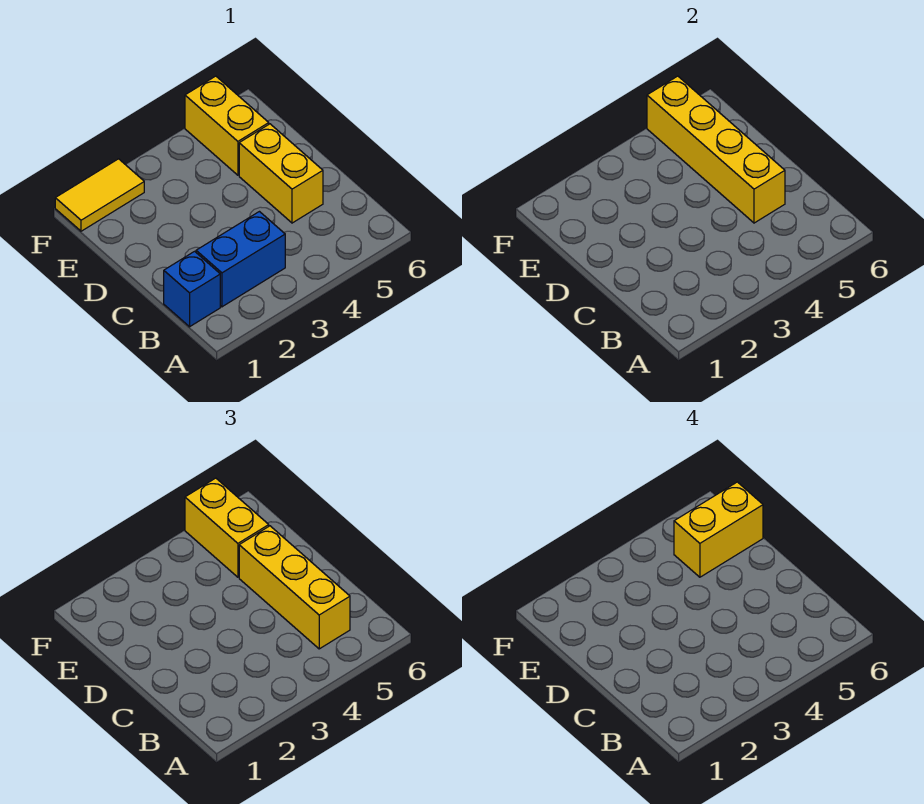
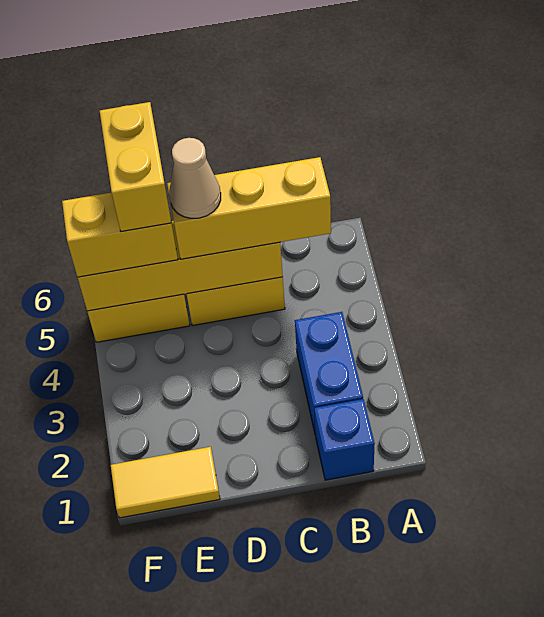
none -> tan cone D5 level 4
yellow tile F1:F2 level 1 -> yellow tile E1:F1 level 1

